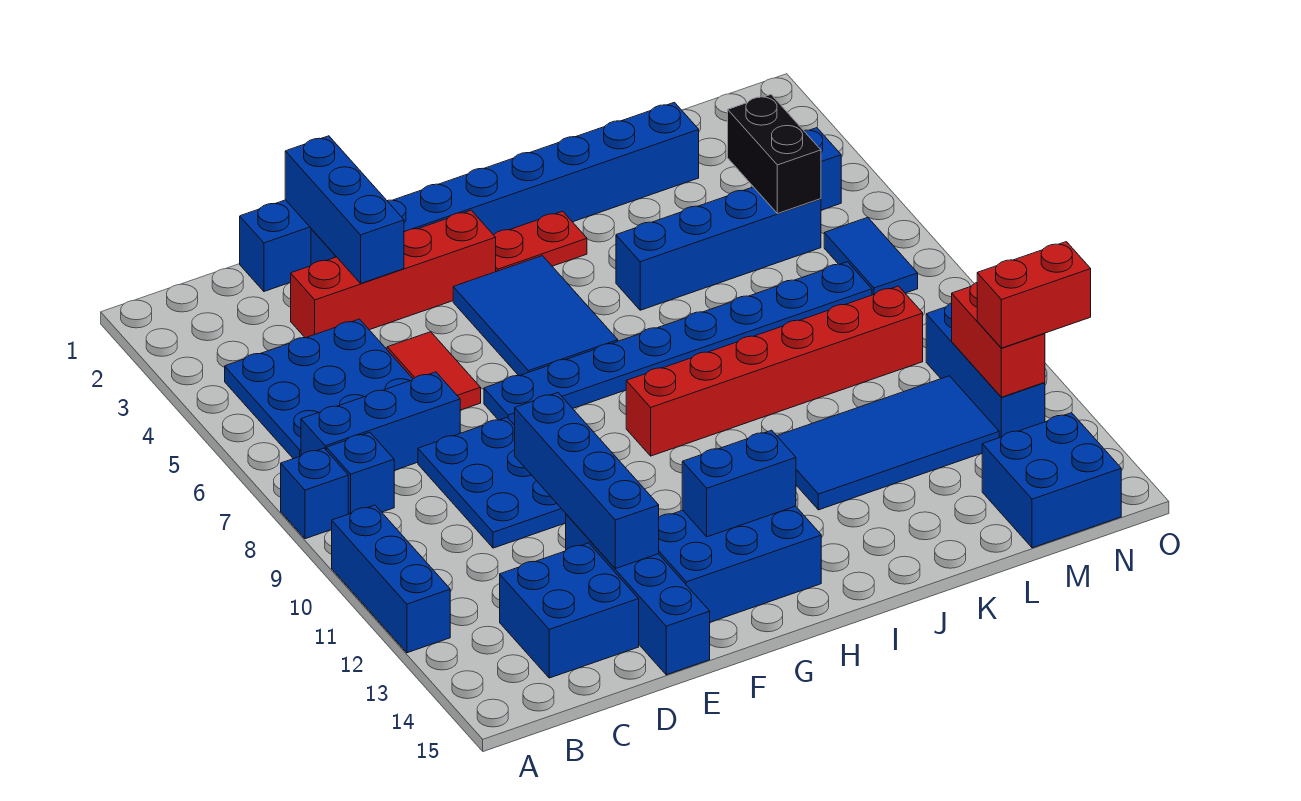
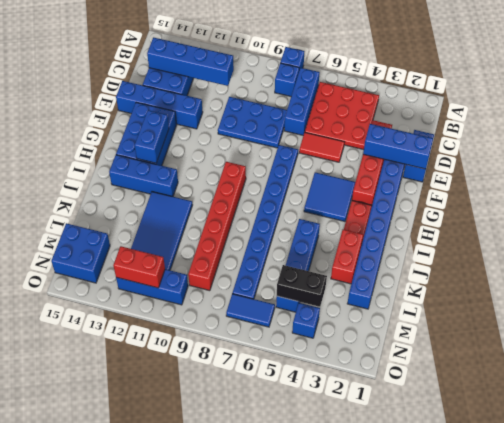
blue brick A10:A12 level 1 -> blue brick I12:I14 level 1
blue plate B4:D6 level 1 -> red plate B4:D6 level 1
blue brick E10:E13 level 2 -> blue brick C11:C14 level 2
blue tile G4:H6 level 1 -> blue tile G4:H5 level 1
red brick N12:O12 level 3 -> red brick J3:K3 level 1

